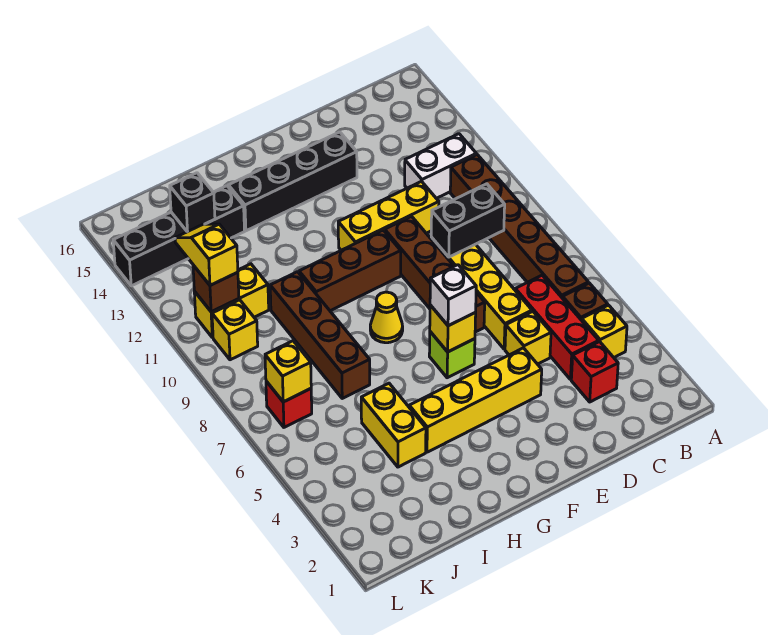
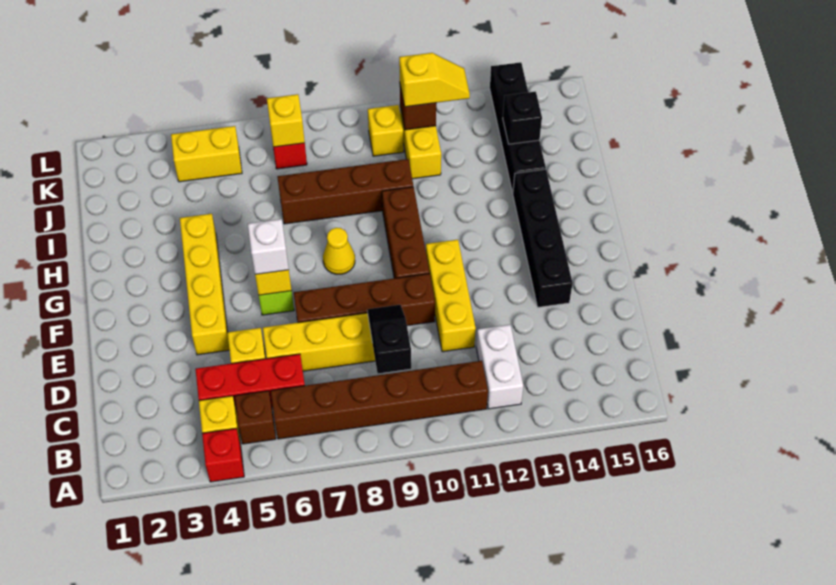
red brick C3 level 1 -> red brick A4 level 1
black brick C9:D9 level 2 -> black slope C9:D9 level 2 top C
yellow brick I4:I5 level 1 -> yellow brick K4:K5 level 1

